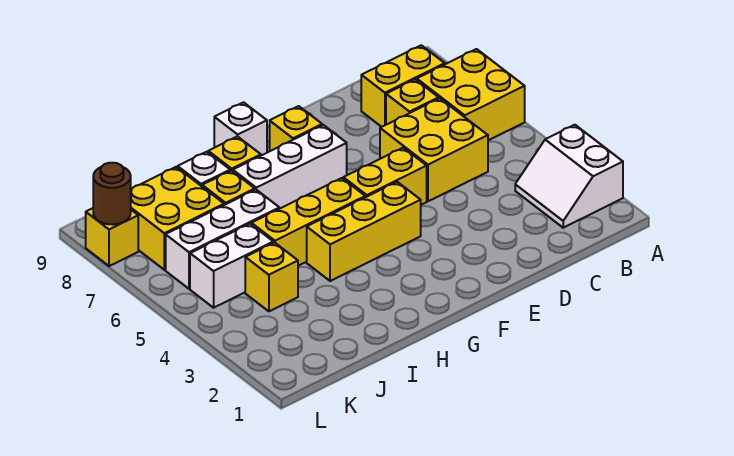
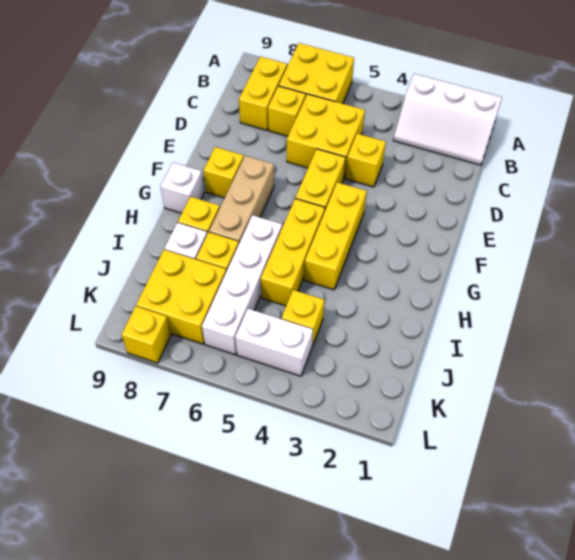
white slope A2:B3 level 1 top A -> white slope A1:B3 level 1 top A
none -> yellow brick D4 level 1
white brick F7:H7 level 1 -> tan brick F7:H7 level 1
white brick I6:K6 level 1 -> white brick H6:K6 level 1
white brick J5:K5 level 1 -> white brick K4:K5 level 1
brown round brick L8 level 2 -> none

